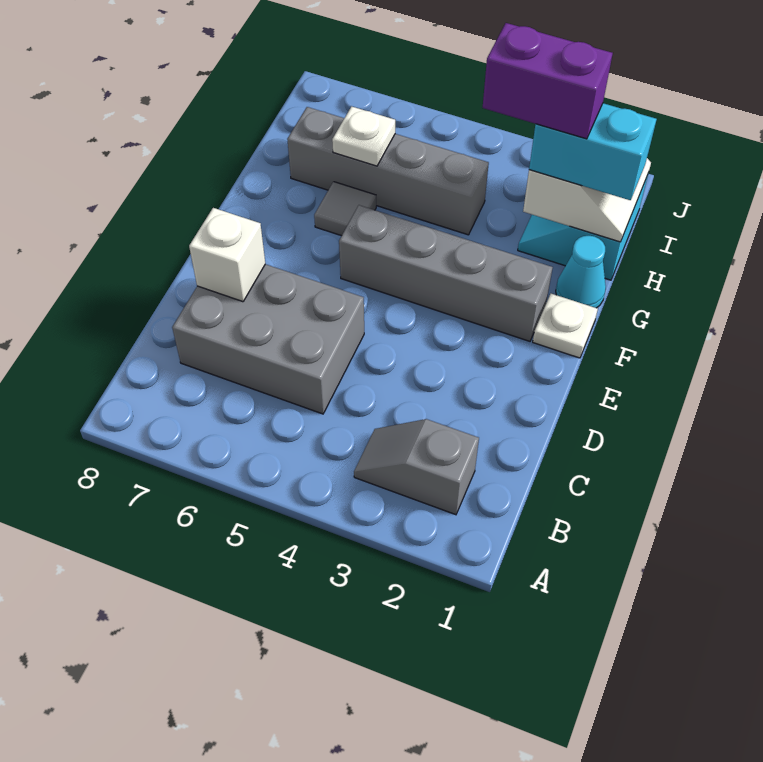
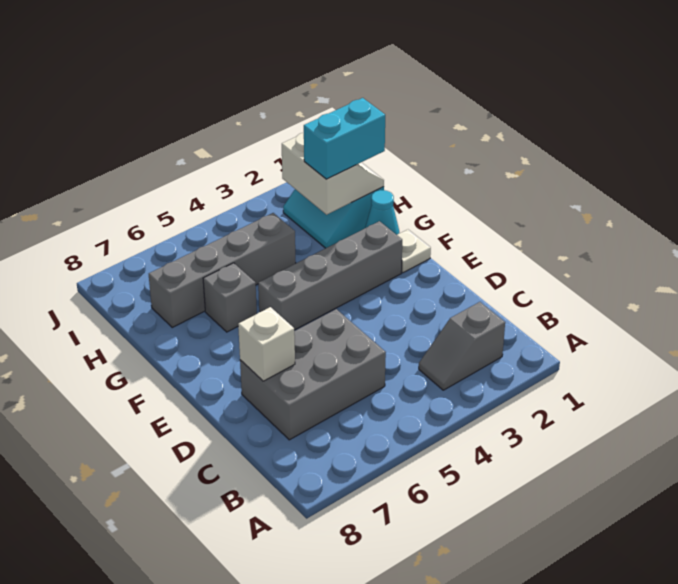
grey tile G6 level 1 -> grey brick G6 level 1
purple brick H2:H3 level 4 -> none
white plate H6 level 2 -> none

